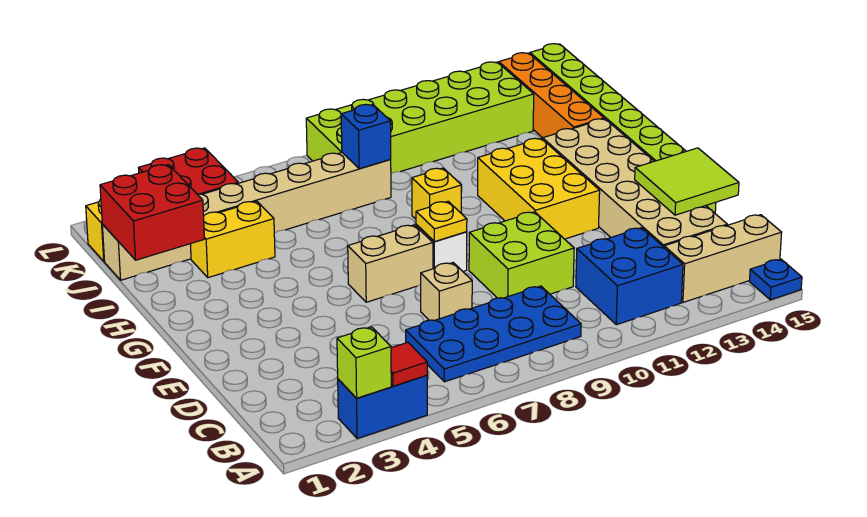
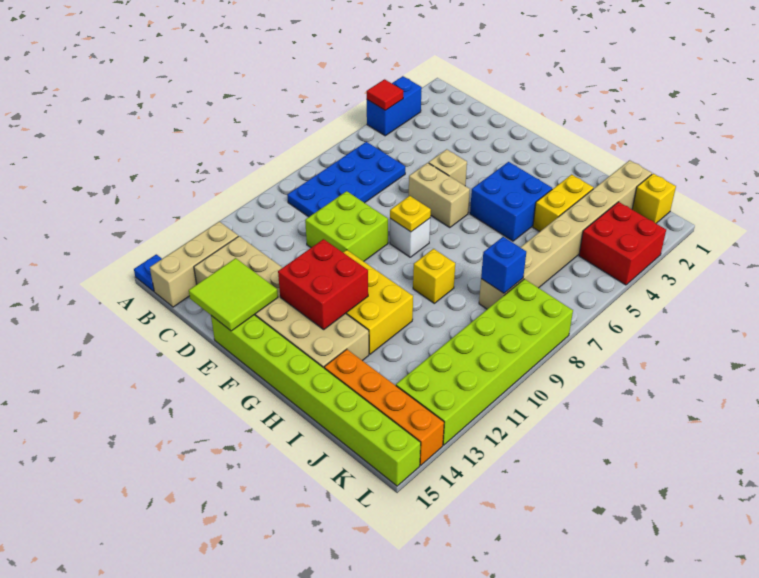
lime brick A3 level 2 -> none
blue brick B11:C12 level 1 -> blue brick G4:H5 level 1
tan brick D7 level 1 -> tan brick E5 level 1
tan brick F6:F7 level 1 -> tan brick E6:F6 level 1
red brick I1:J2 level 2 -> red brick F12:G13 level 2

